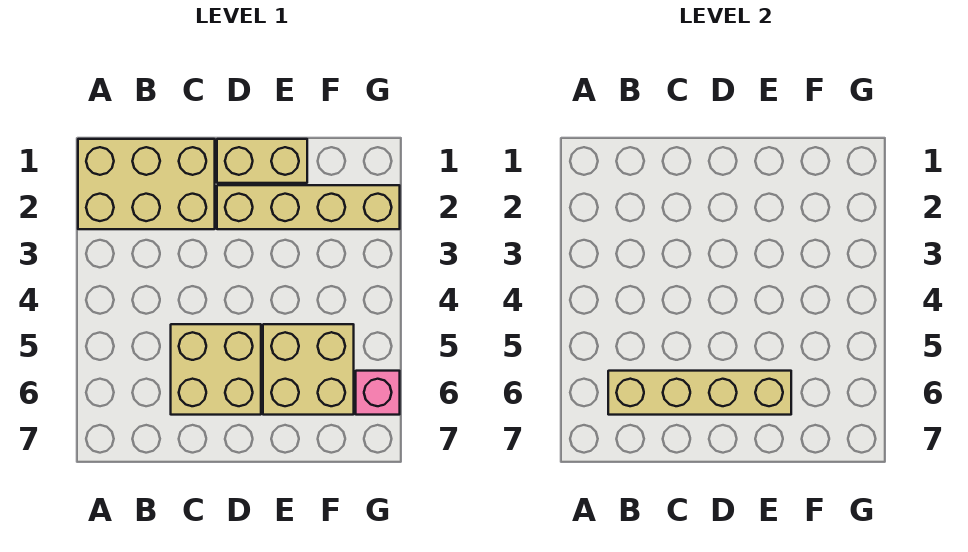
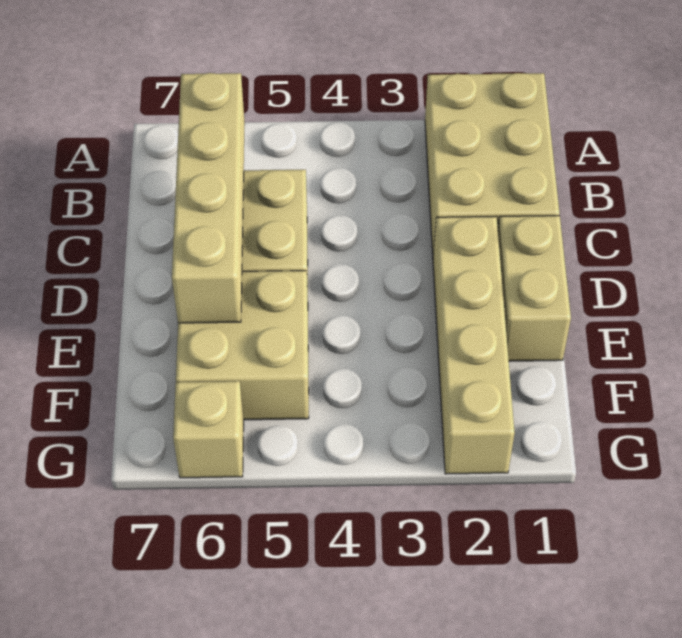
pink brick G6 level 1 -> tan brick G6 level 1

